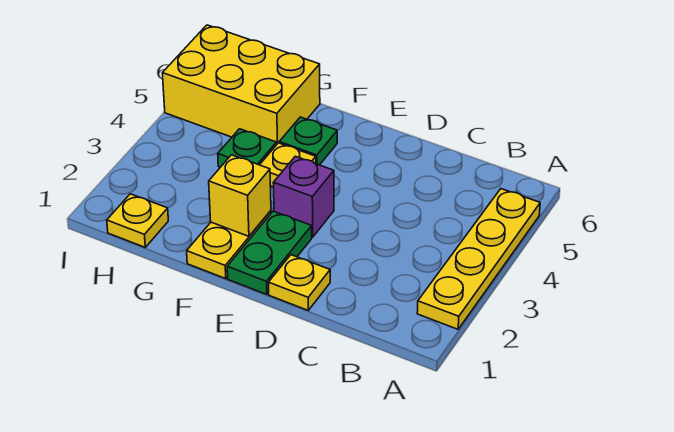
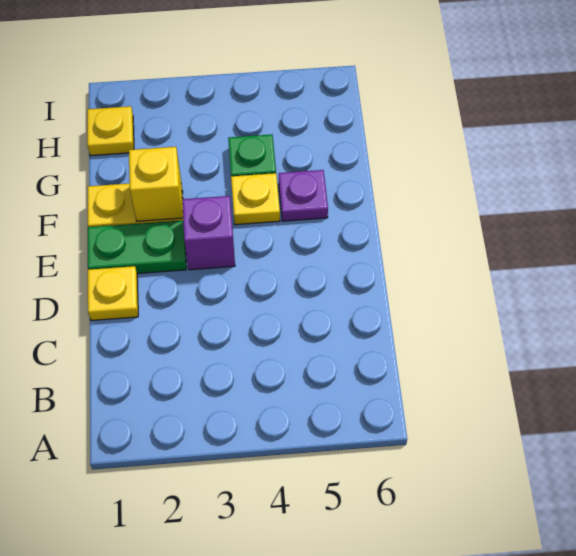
yellow plate A2:A5 level 1 -> none
green plate F5 level 1 -> purple plate F5 level 1
yellow brick G5:I6 level 1 -> none

